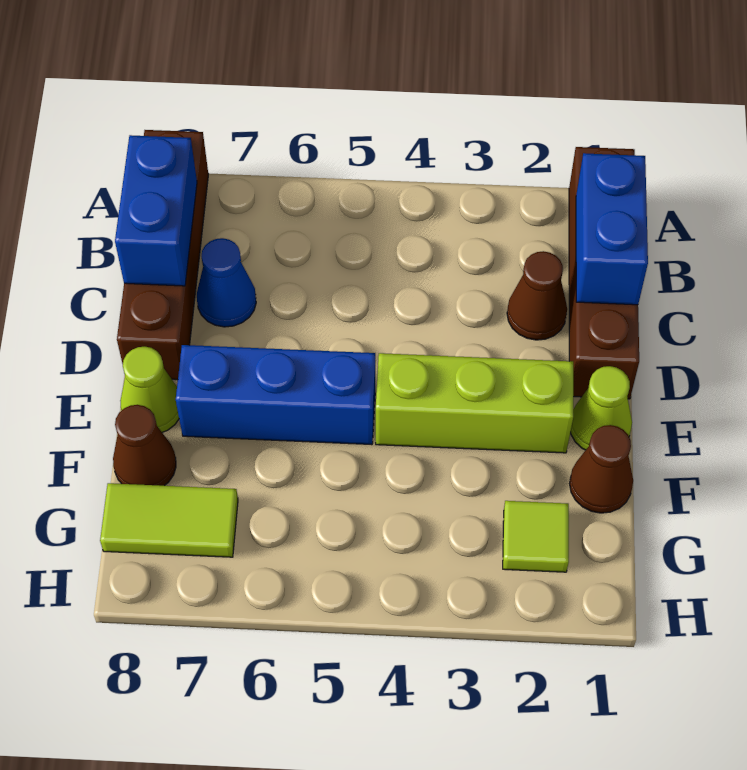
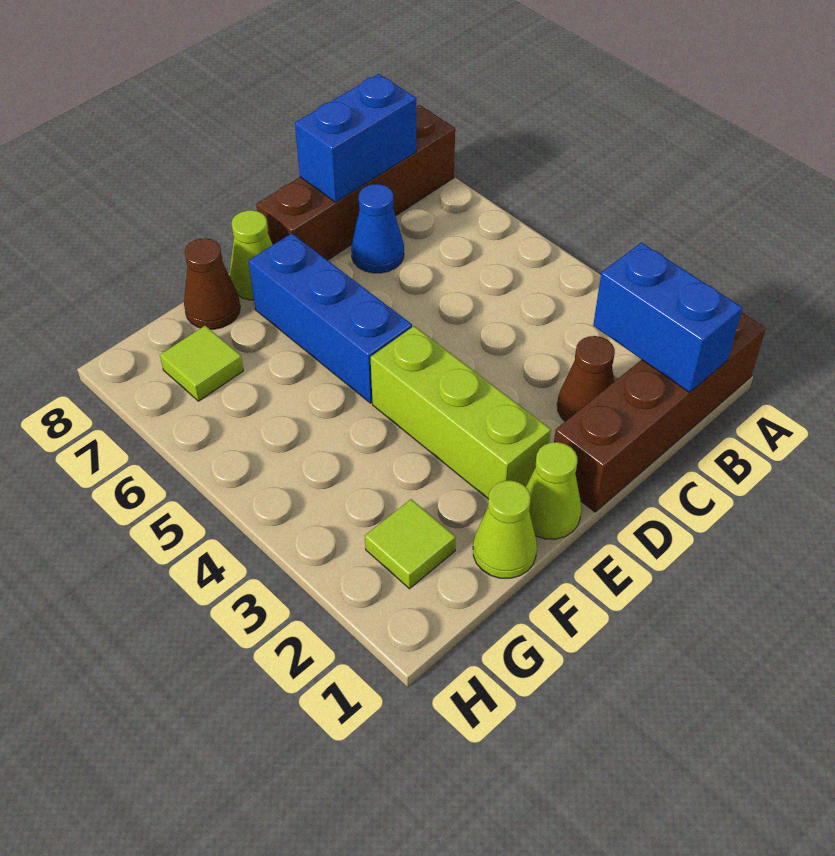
blue brick B1:C1 level 2 -> blue brick B1:B2 level 2
brown cone F1 level 1 -> lime cone F1 level 1
lime tile G7:G8 level 1 -> lime tile G7 level 1

